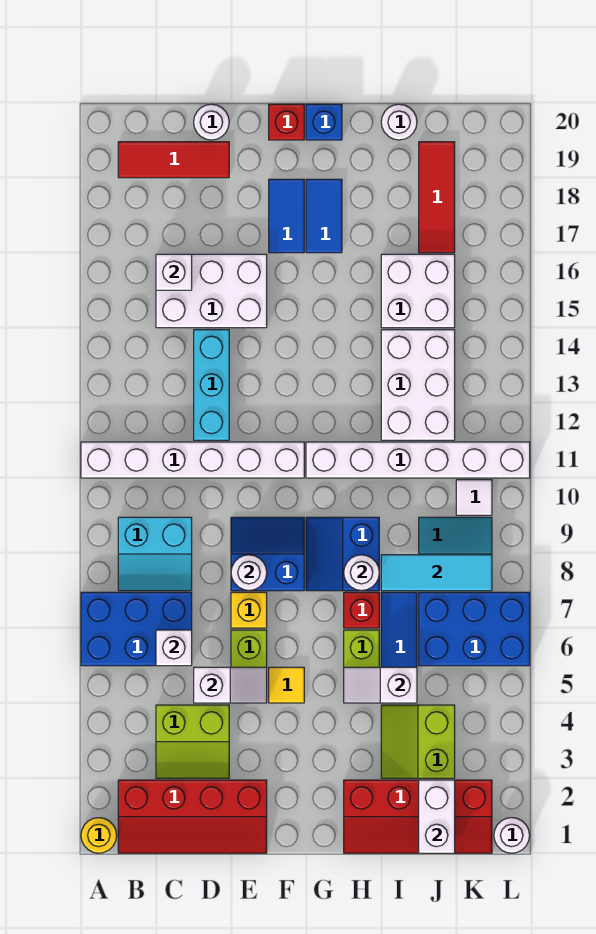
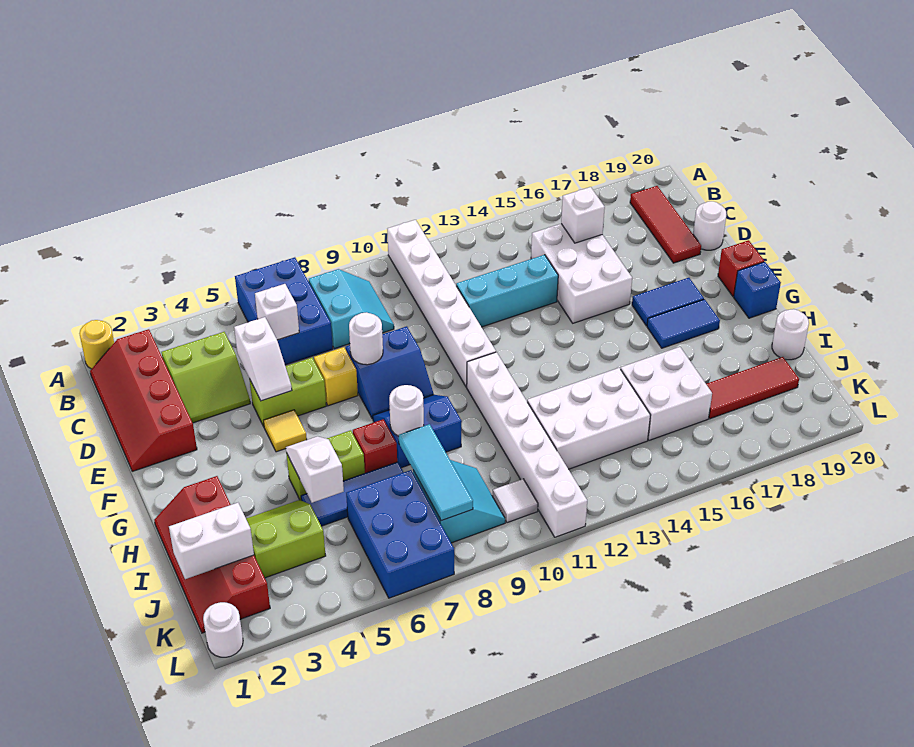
cyan slope B8:C9 level 1 top 9 -> cyan slope B8:C9 level 1 top 8
lime slope C3:D4 level 1 top 4 -> lime slope C3:D4 level 1 top C
blue slope E8:F9 level 1 top 8 -> blue slope E8:F9 level 1 top E

